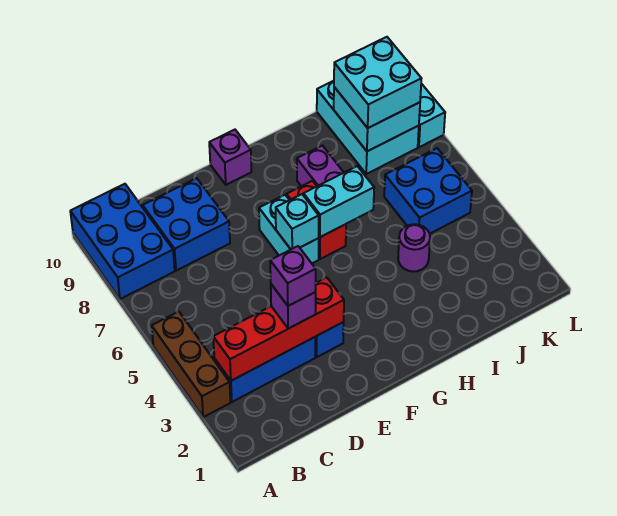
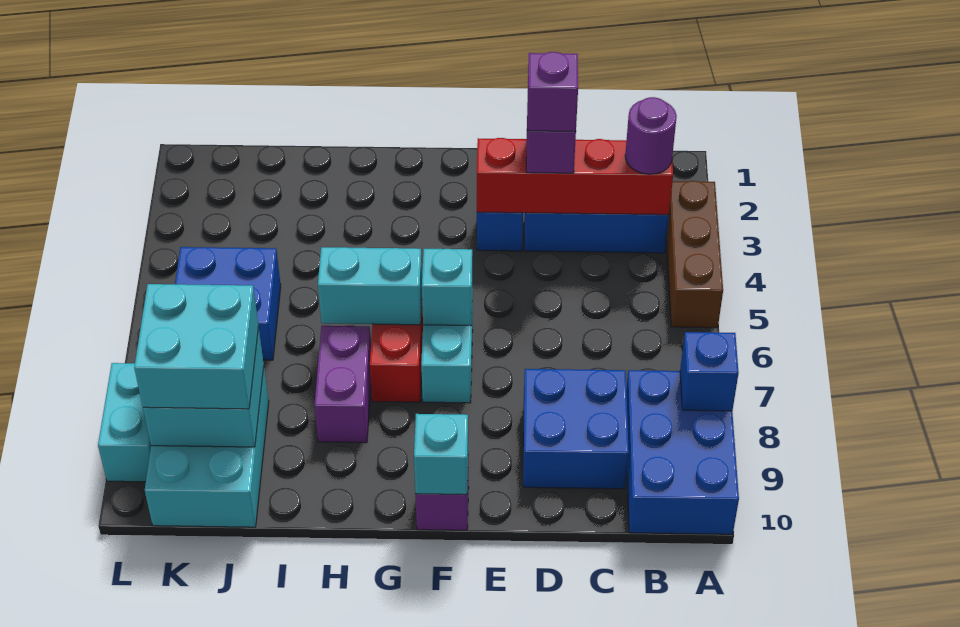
none -> blue brick A8 level 2
none -> cyan brick F10 level 2
purple round brick I4 level 1 -> purple round brick B3 level 3

